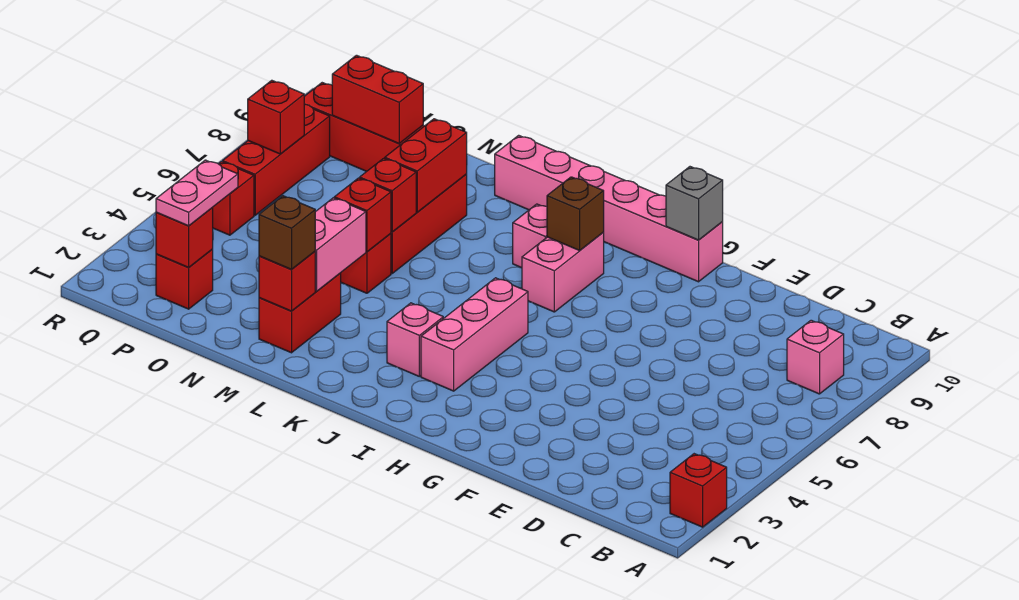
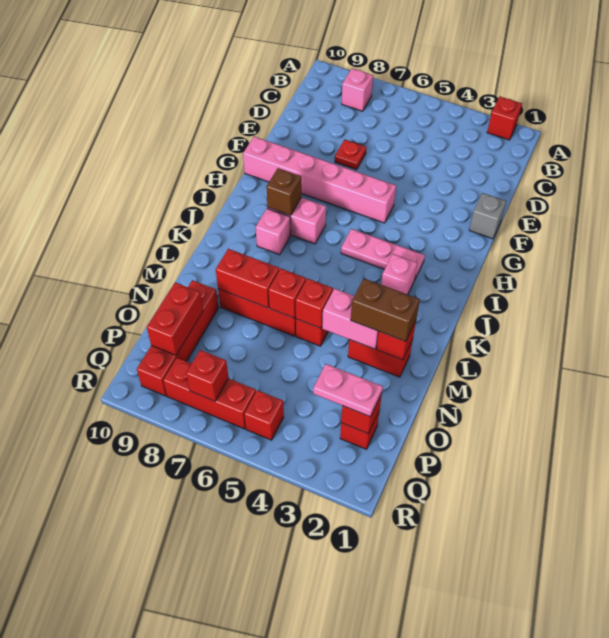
none -> red plate E7 level 1
pink brick G10:L10 level 1 -> pink brick G5:G10 level 1
grey brick G10 level 2 -> grey brick F1 level 1
pink brick I3:I5 level 1 -> pink plate I3:I5 level 1
brown brick M2 level 3 -> brown brick M2:M3 level 3

